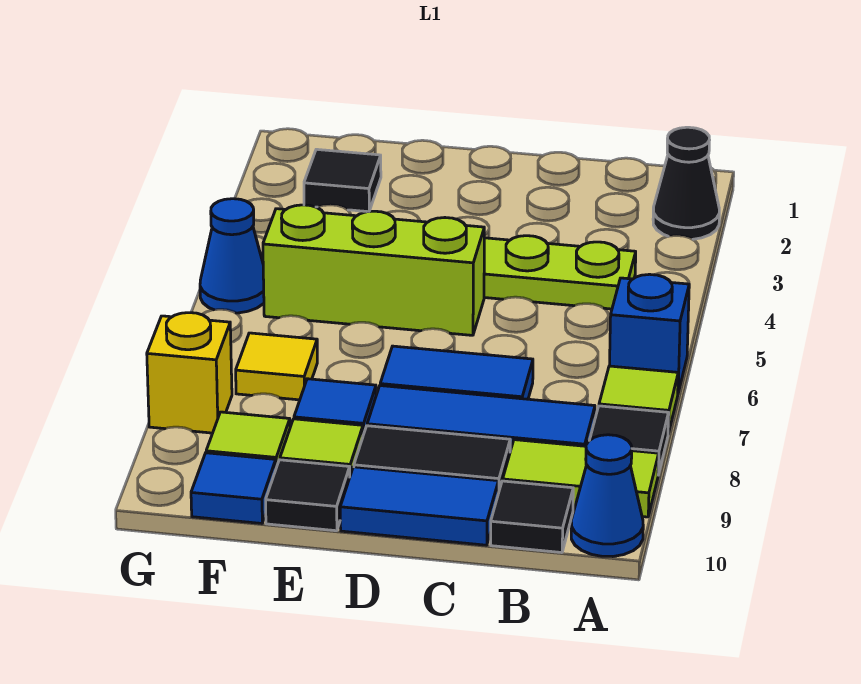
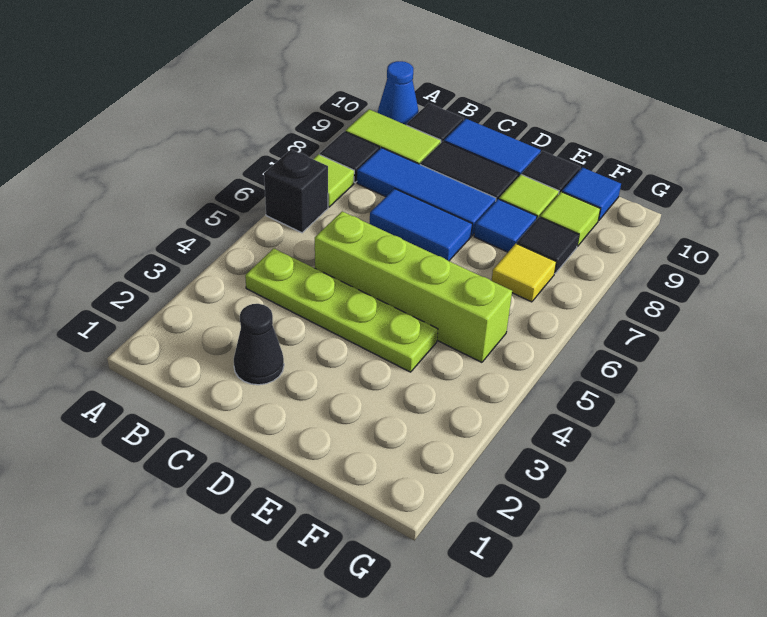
black cone A2 level 1 -> black cone C2 level 1
blue brick A6 level 1 -> black brick A6 level 1
lime brick D5:F5 level 1 -> lime brick C5:F5 level 1
black tile F2 level 1 -> black tile F8 level 1
blue cone G5 level 1 -> none
yellow brick G8 level 1 -> none

